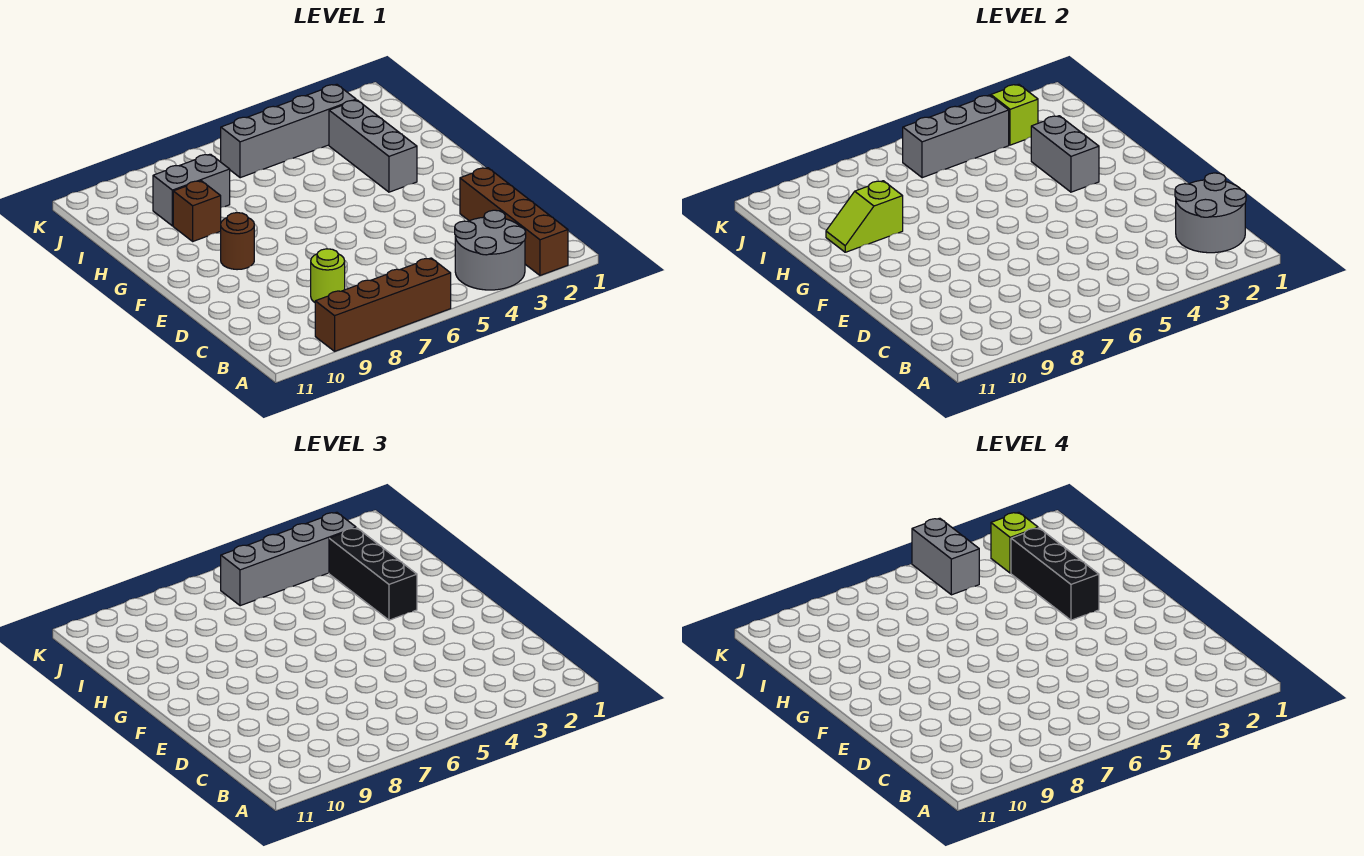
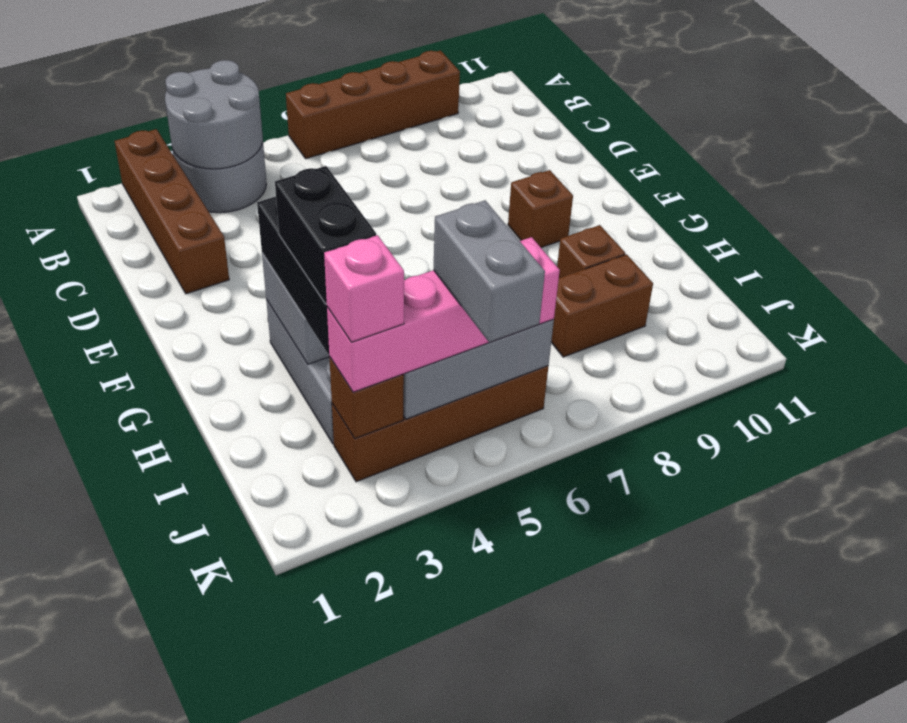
grey round brick B1:C2 level 2 -> grey round brick A3:B4 level 2
lime round brick C8 level 1 -> none
brown round brick F9 level 1 -> brown brick F9 level 1
black brick G3:I3 level 4 -> black brick H3:I3 level 4
lime slope H9:H10 level 2 top 9 -> none
grey brick I8:I9 level 1 -> brown brick I8:I9 level 1
grey brick J3:J6 level 1 -> brown brick J3:J6 level 1
lime brick J3 level 2 -> brown brick J3 level 2
grey brick J3:J6 level 3 -> pink brick J3:J6 level 3
lime brick J3 level 4 -> pink brick J3 level 4

